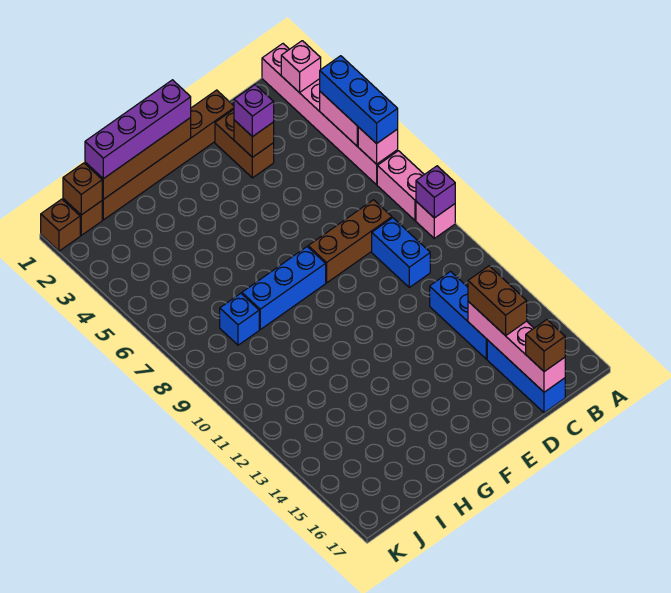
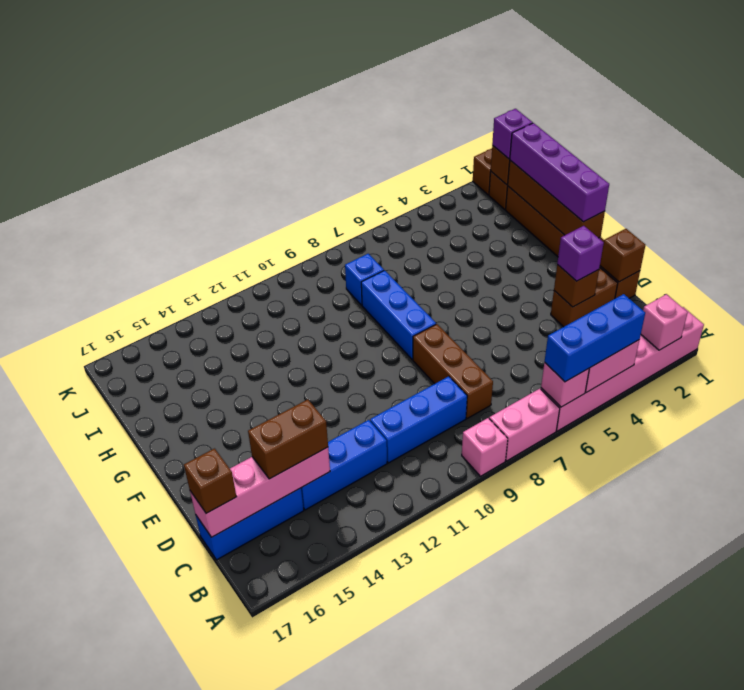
purple brick A9 level 2 -> purple brick J1 level 3
blue brick C9:C10 level 1 -> blue brick C9:C11 level 1
none -> brown brick D1 level 2

